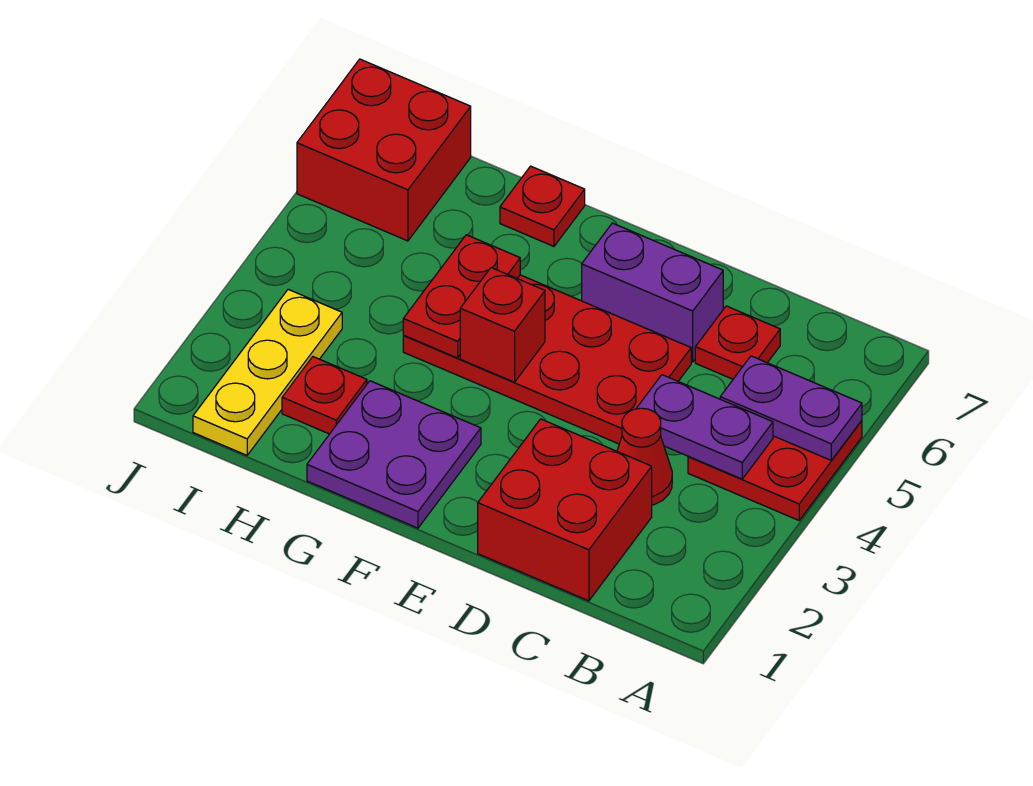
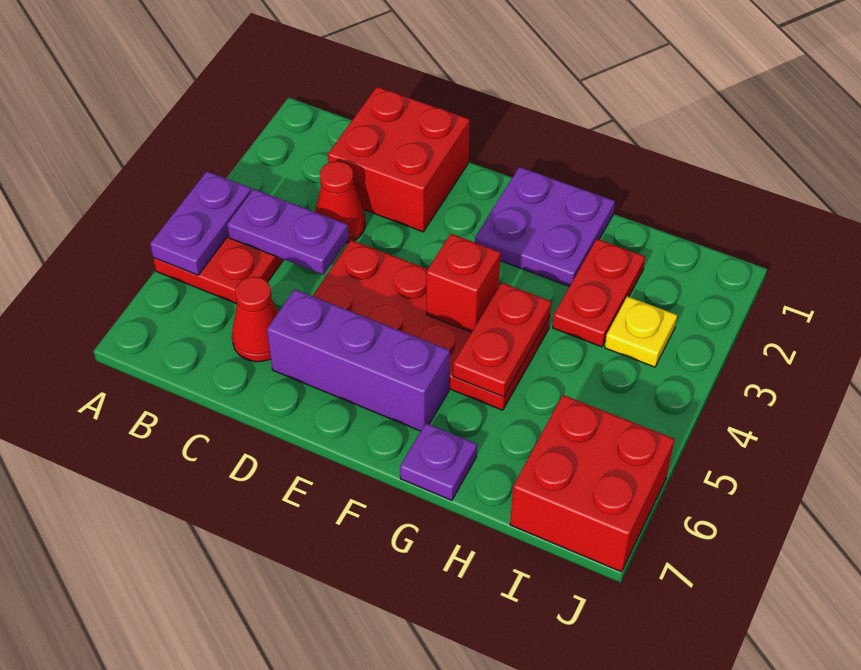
purple plate A5:B5 level 2 -> purple plate A4:A5 level 2
red plate C6 level 1 -> red cone C6 level 1
purple brick D6:E6 level 1 -> purple brick D6:F6 level 1
red plate G7 level 1 -> purple plate G7 level 1
red plate H2 level 1 -> red plate H2:H3 level 1
yellow plate I1:I3 level 1 -> yellow plate I3 level 1

